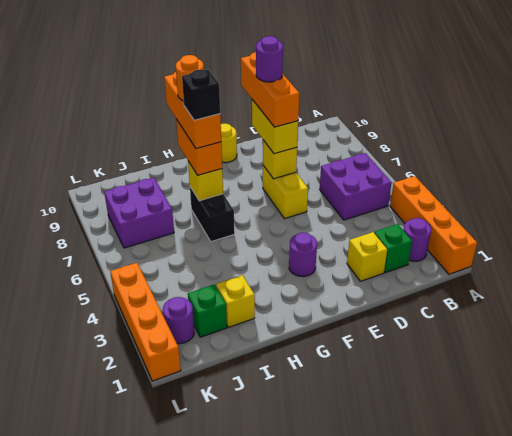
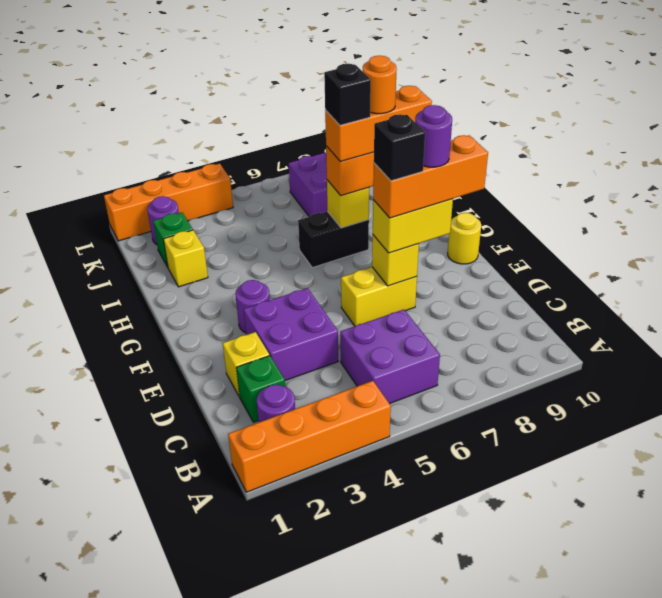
none -> purple brick D3:E4 level 1
none -> black brick E7 level 5

